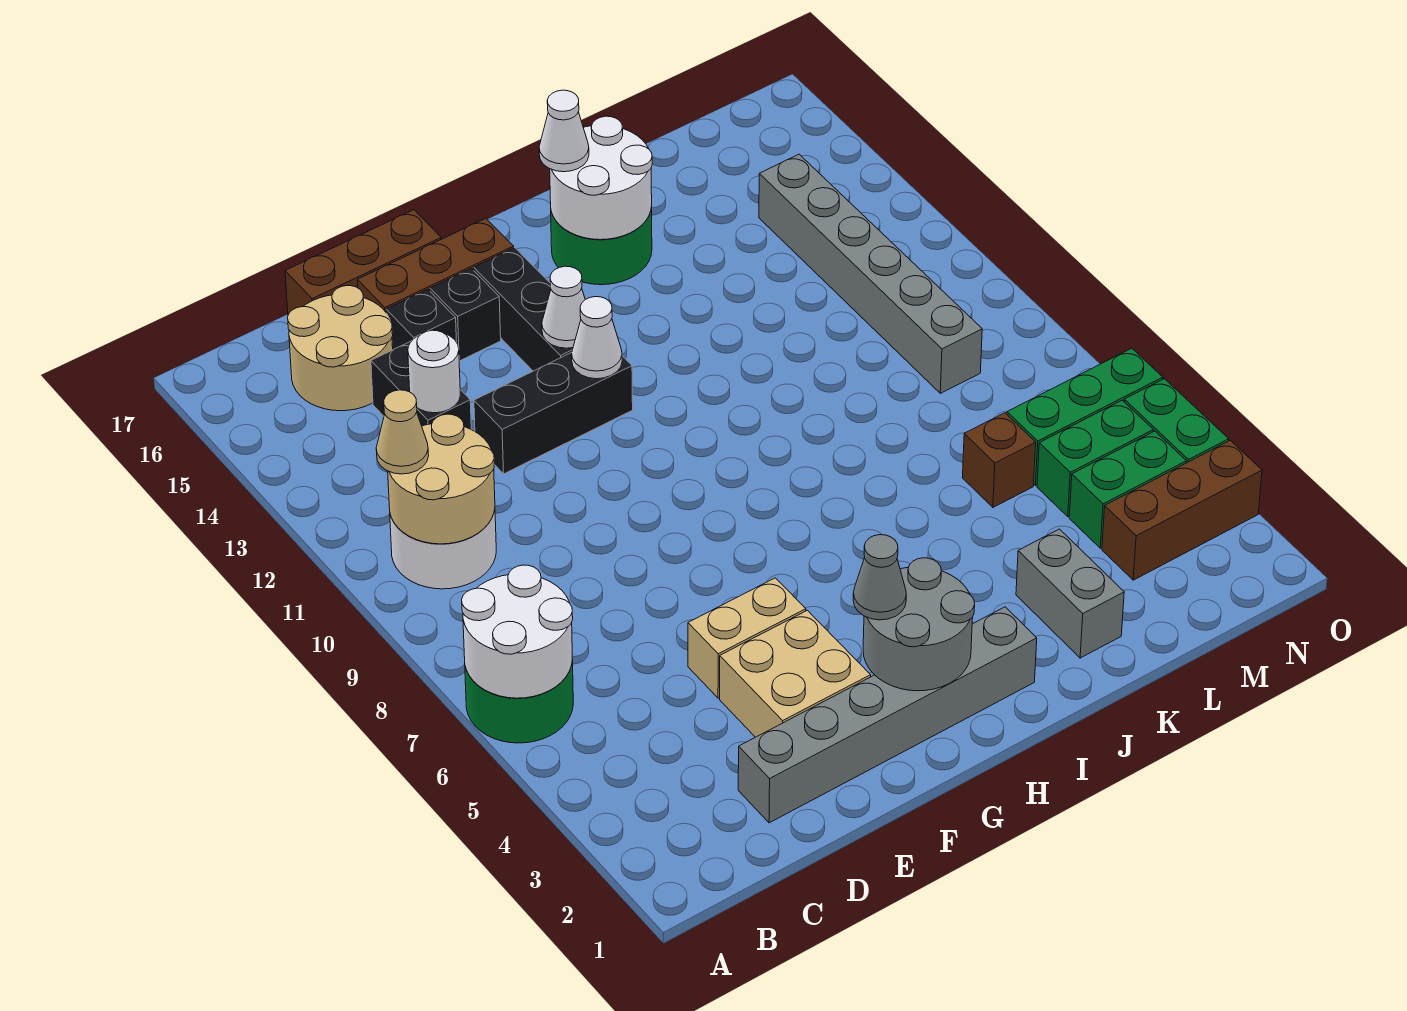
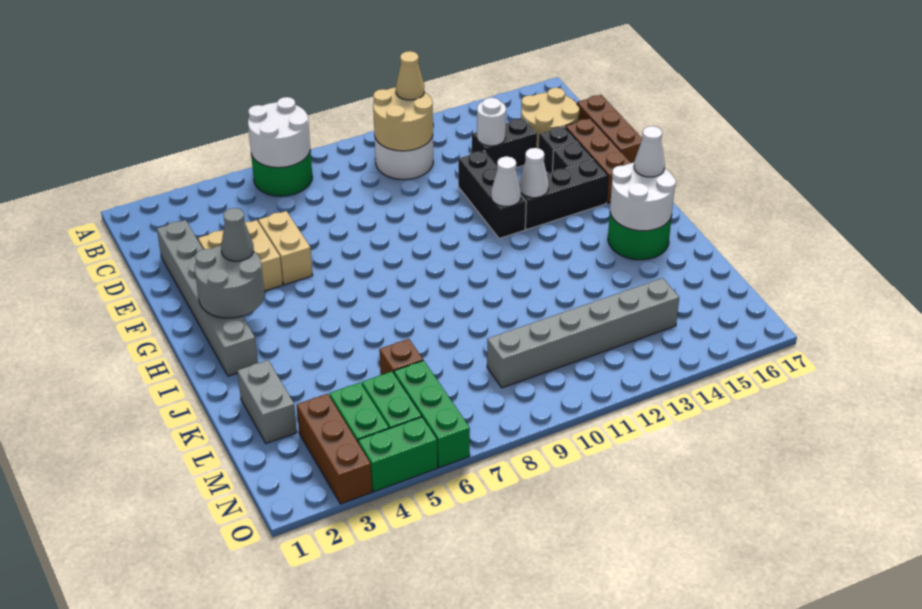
grey brick K2:K3 level 1 -> grey brick K2:L2 level 1

